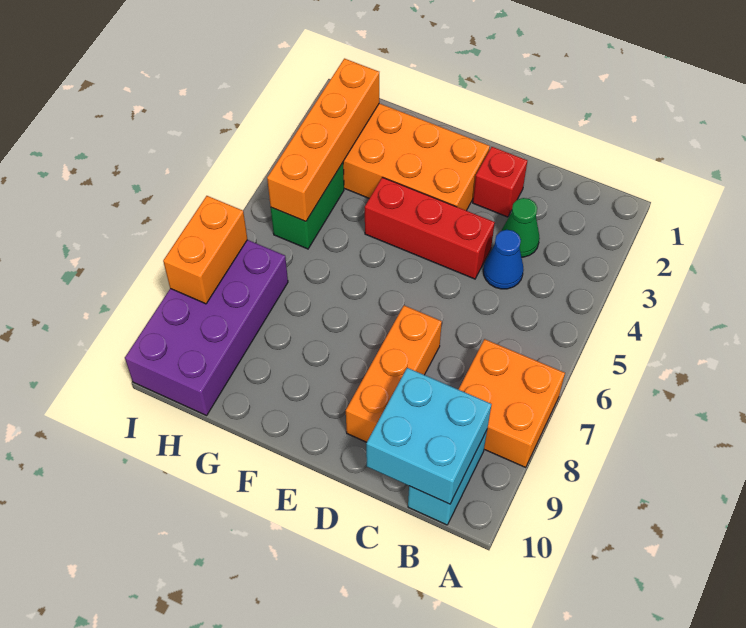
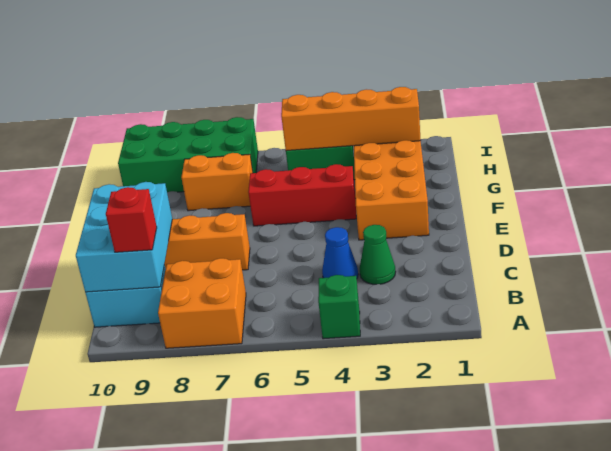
none -> green brick A4 level 1
cyan brick B9:C10 level 2 -> cyan brick B9:D10 level 2
red brick D2 level 1 -> red brick B9 level 3
red brick D4:F4 level 1 -> red brick F4:F6 level 1
purple brick H7:I10 level 1 -> green brick H7:I10 level 1
orange brick I7:I8 level 2 -> orange brick G7:G8 level 1

